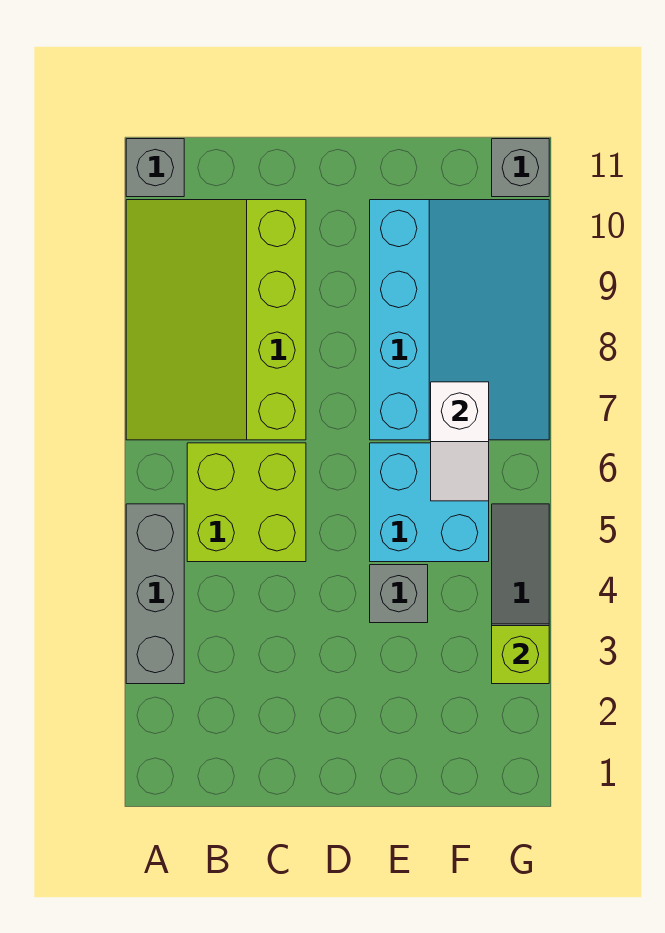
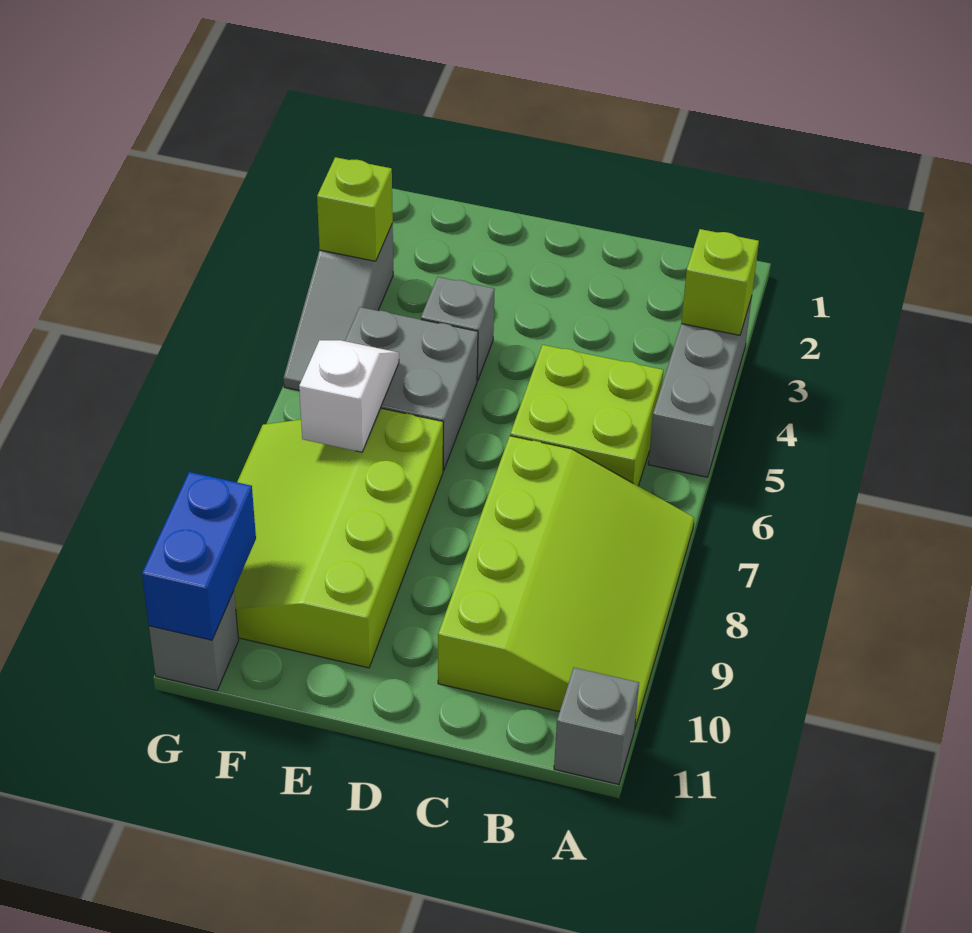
none -> lime brick A3 level 2
cyan brick E5:F6 level 1 -> grey brick E5:F6 level 1
cyan slope E7:G10 level 1 top E -> lime slope E7:G10 level 1 top E
none -> blue brick G10:G11 level 2

